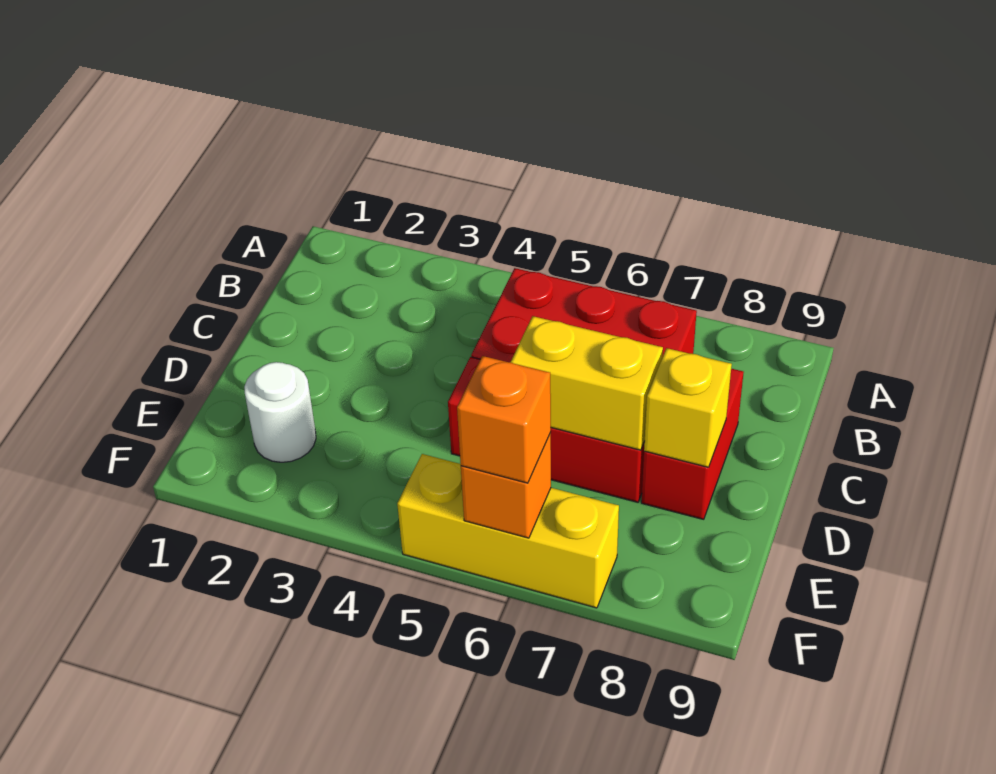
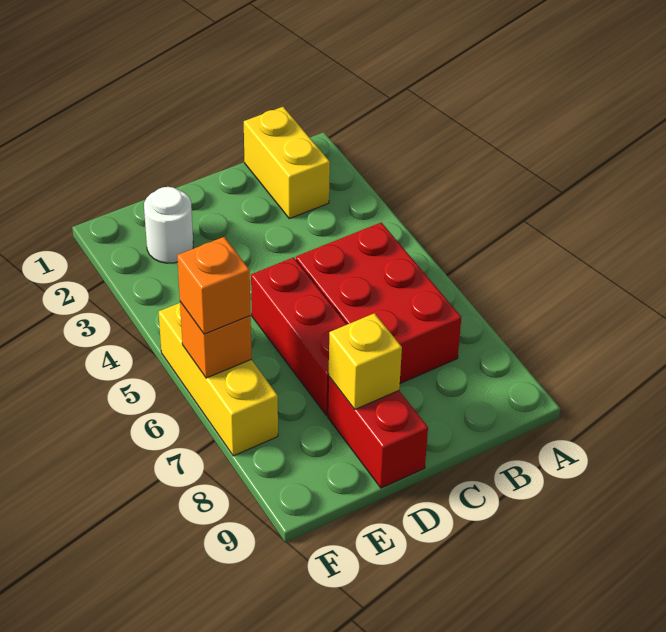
red brick C8:D8 level 1 -> red brick D8:D9 level 1
yellow brick D6:D7 level 2 -> yellow brick B1:B2 level 1

